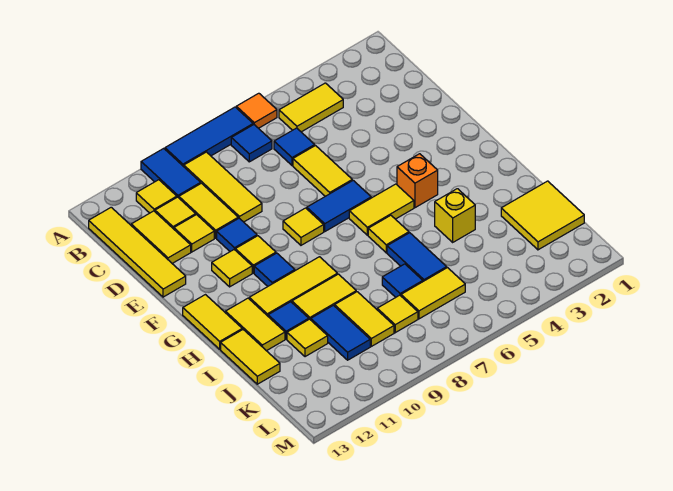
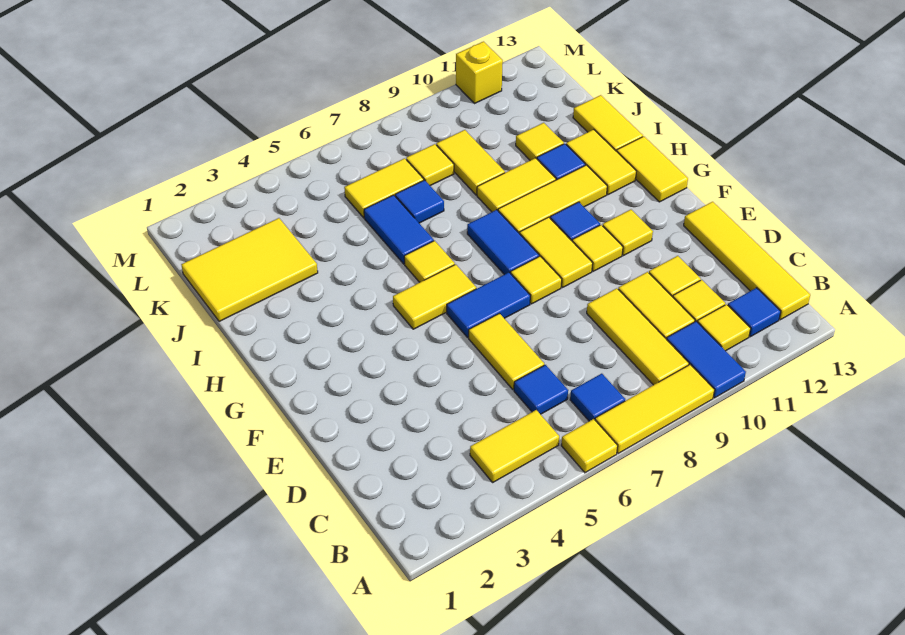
orange tile A6 level 1 -> yellow tile A6 level 1
blue tile A7:A9 level 1 -> yellow tile A7:A9 level 1
yellow tile C12:D12 level 1 -> yellow tile F9:G9 level 1
blue tile E10 level 1 -> blue tile B12 level 1
orange brick G4 level 1 -> none
yellow brick I4 level 1 -> yellow brick M11 level 1
yellow tile J1:K2 level 1 -> yellow tile J1:K3 level 1
blue tile J10:K10 level 1 -> blue tile G8:H8 level 1

